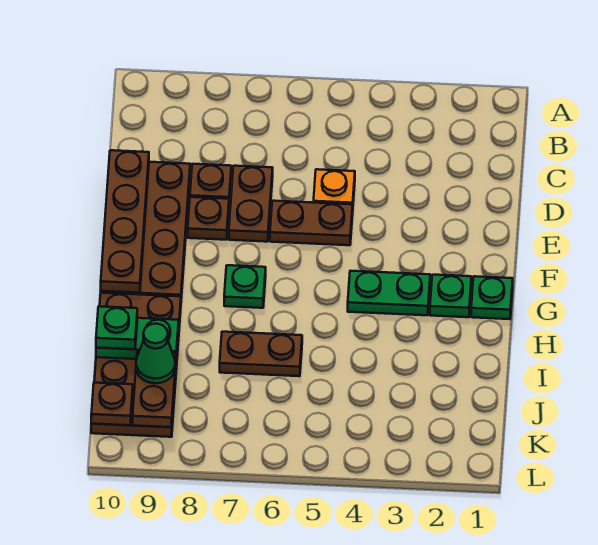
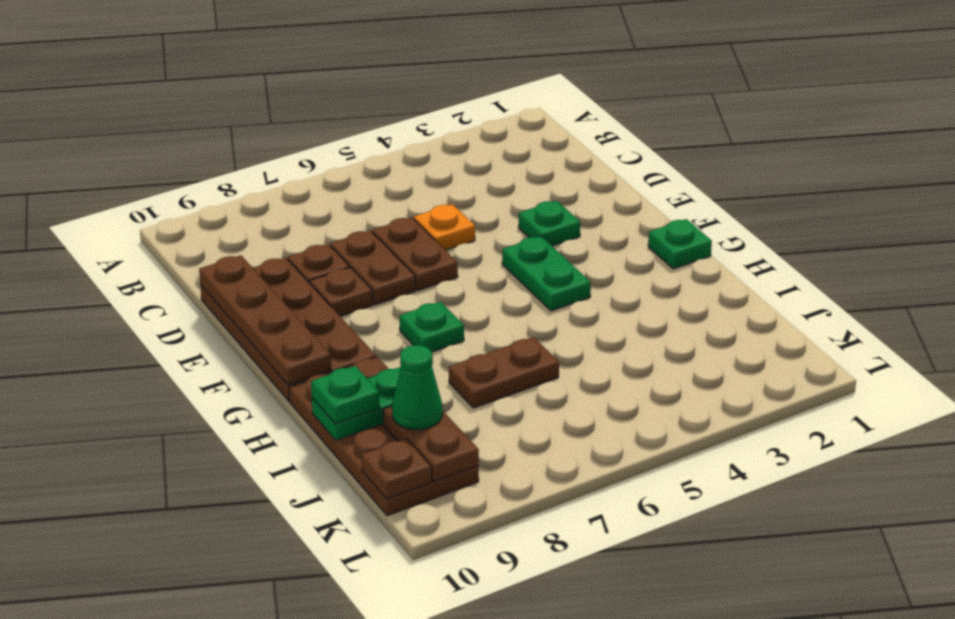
brown plate E5:E6 level 1 -> brown plate D6:E6 level 1
green plate G2 level 1 -> green plate E3 level 1
green plate G3:G4 level 1 -> green plate F4:G4 level 1

